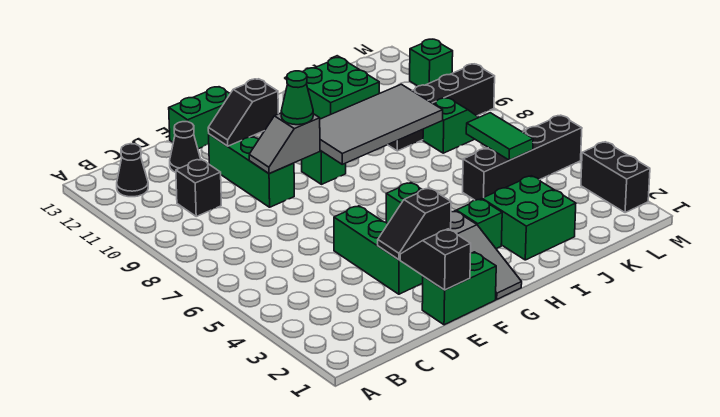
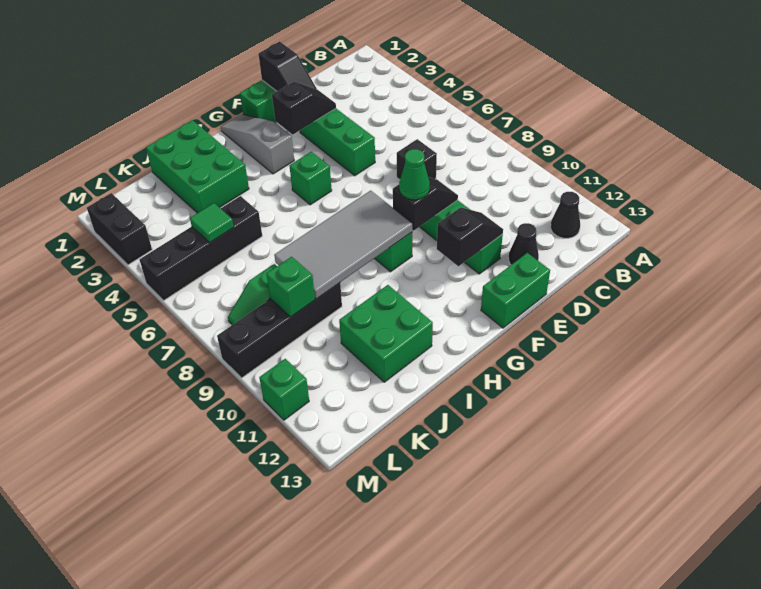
black brick C10 level 1 -> black brick D7 level 1
grey slope E9:F9 level 2 top F -> black slope E9:F9 level 2 top F
green brick H3 level 1 -> green brick K9 level 2
green brick I2:J3 level 1 -> green brick I1:J3 level 1
green tile K5:K6 level 2 -> green tile K5 level 2

